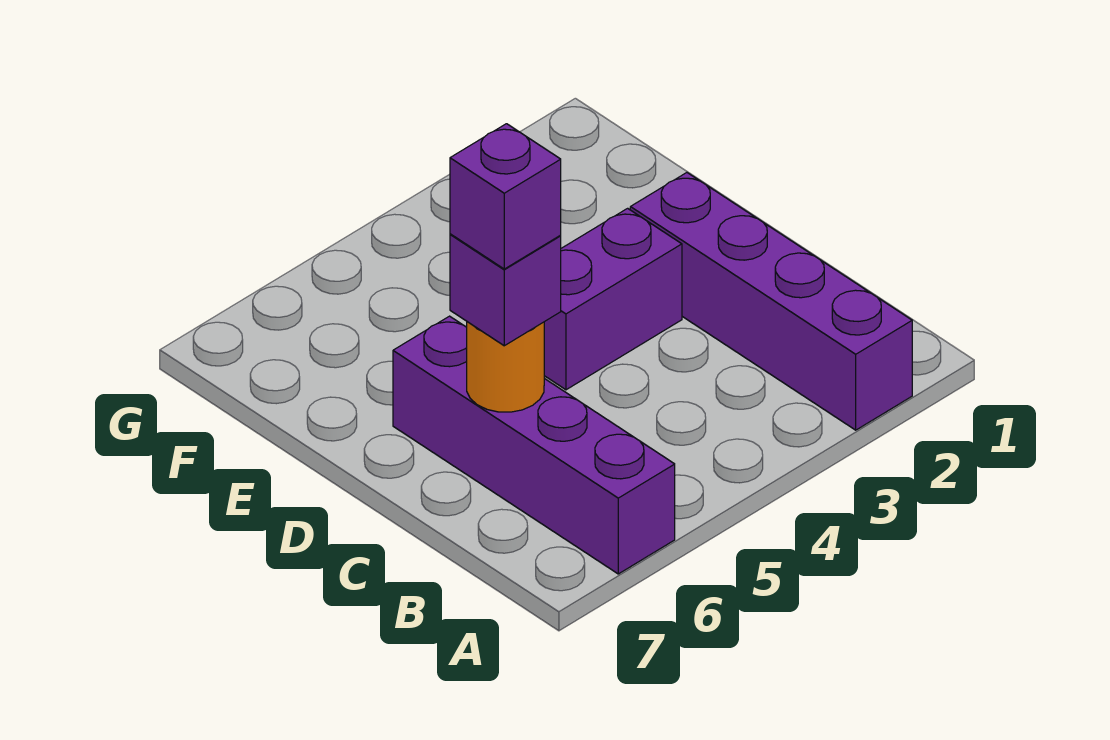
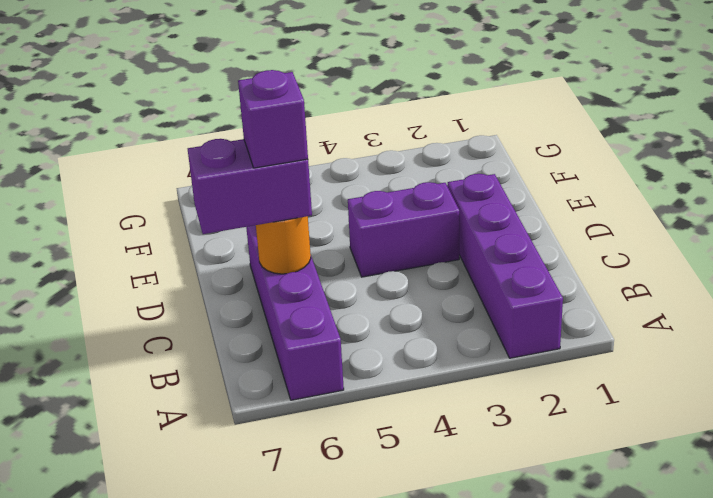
purple brick C6 level 3 -> purple brick C6:C7 level 3

